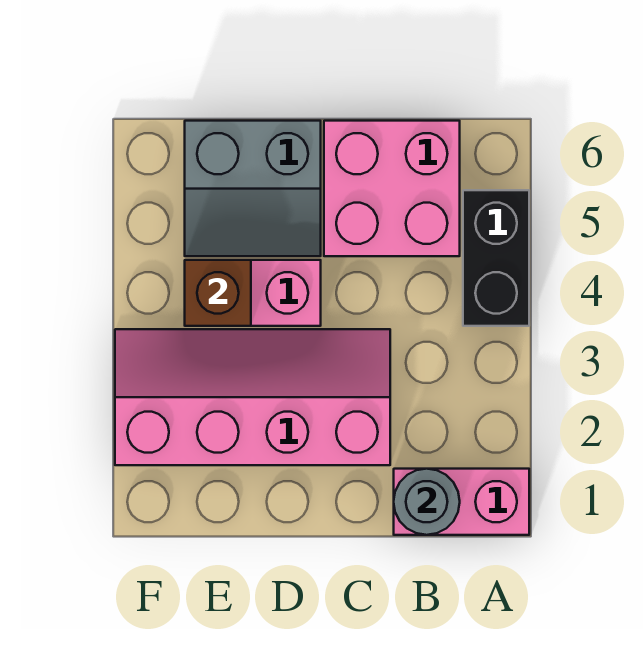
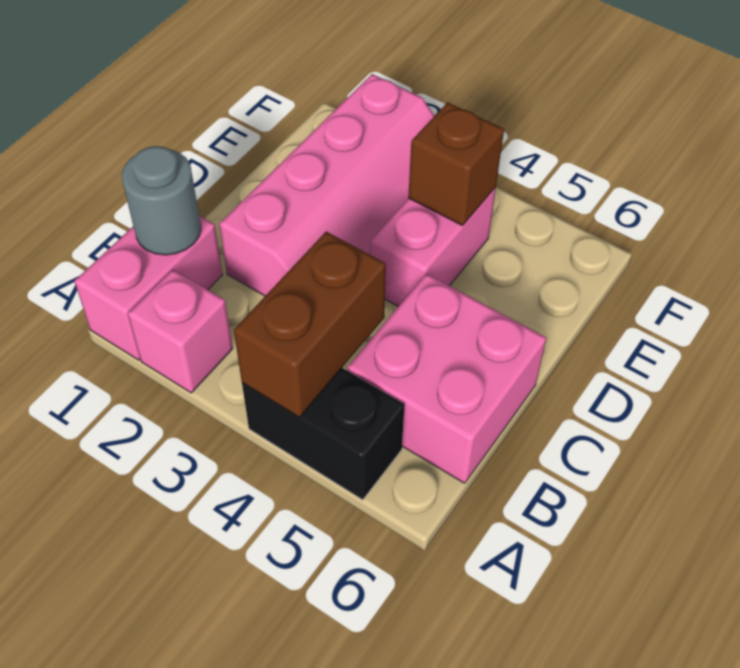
none -> pink brick A2 level 1
none -> brown brick A4:B4 level 2
grey slope D5:E6 level 1 top 6 -> none

